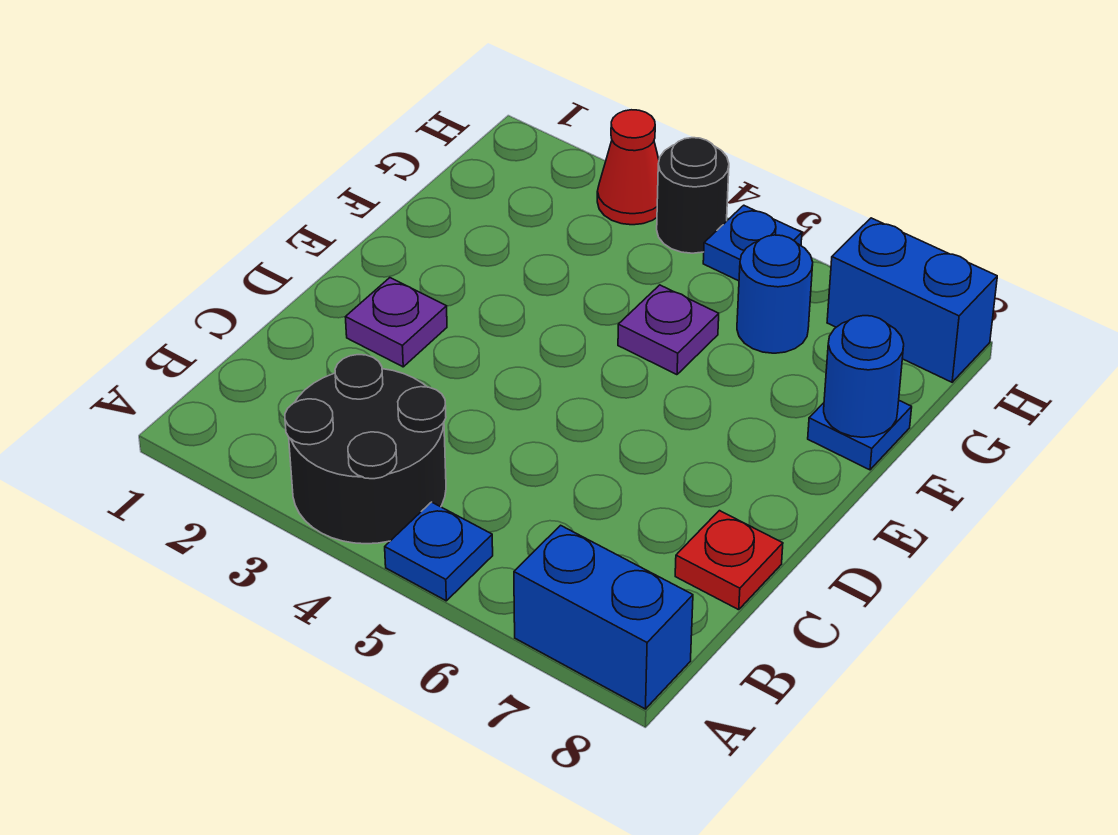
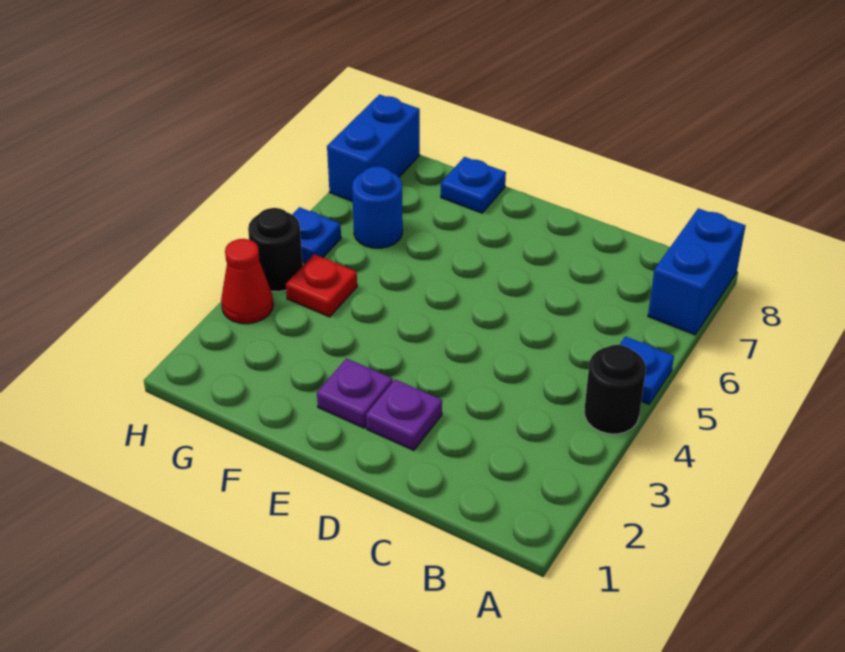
black round brick A3:B4 level 1 -> black round brick A4 level 1
red plate C8 level 1 -> red plate G4 level 1
purple plate F5 level 1 -> purple plate E2 level 1
blue round brick F8 level 2 -> none

